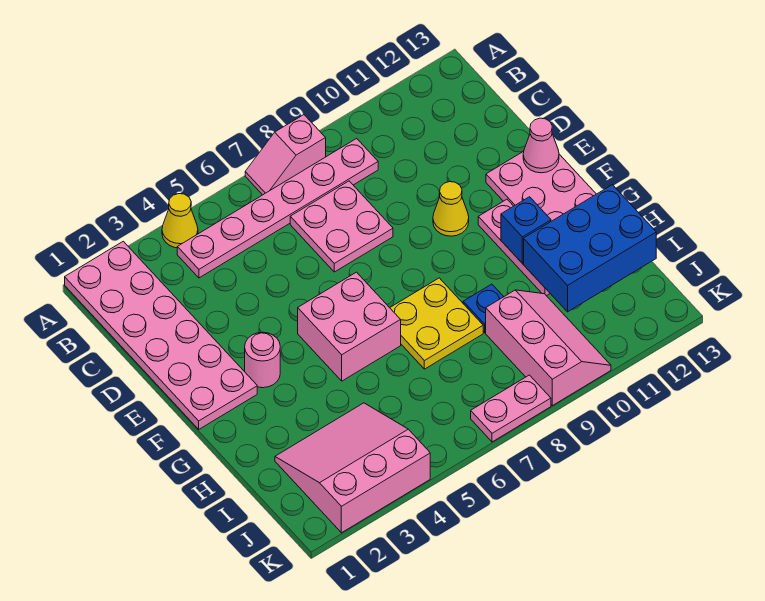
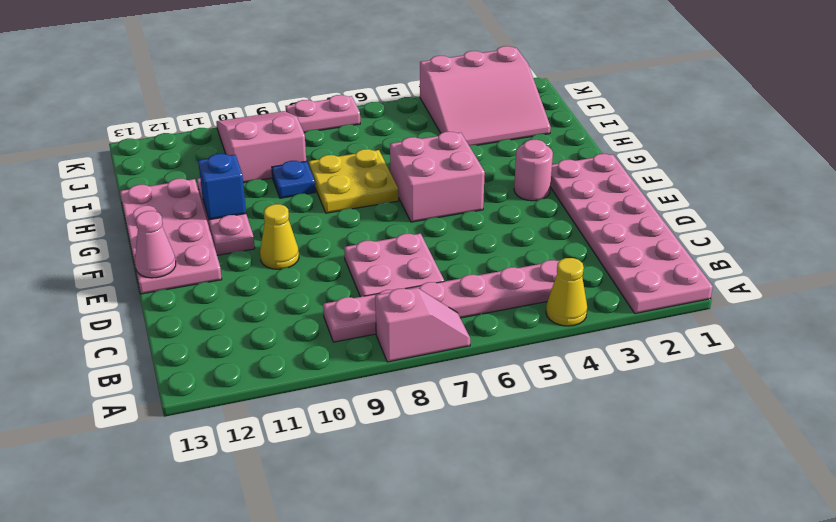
blue brick H11:I13 level 2 -> none
pink slope I9:K10 level 1 top 9 -> pink slope I9:K10 level 1 top I

